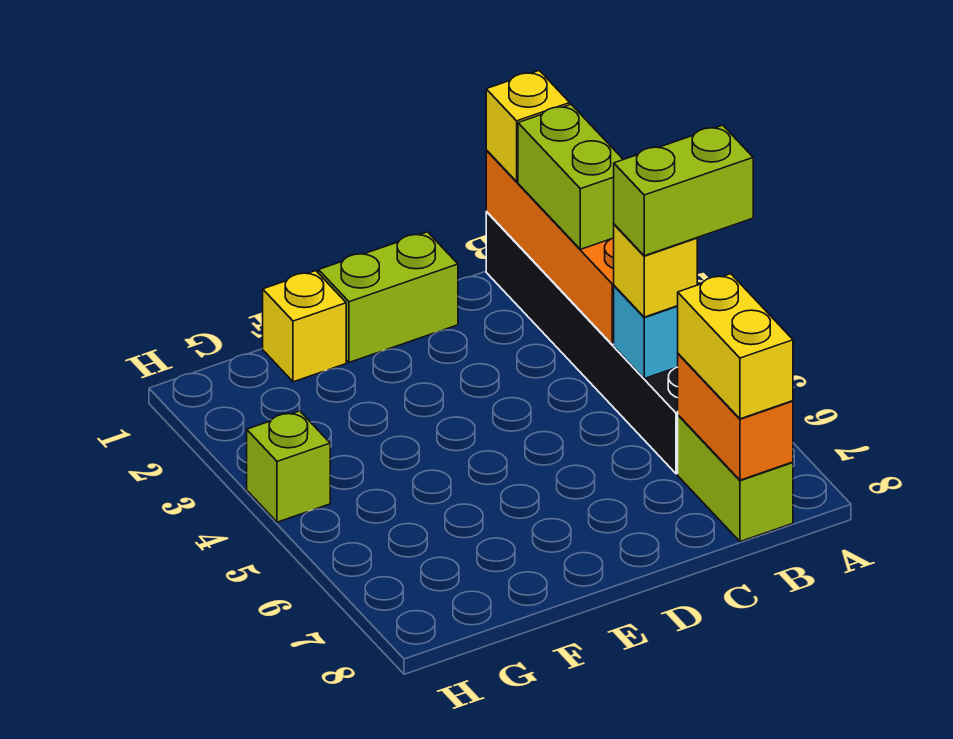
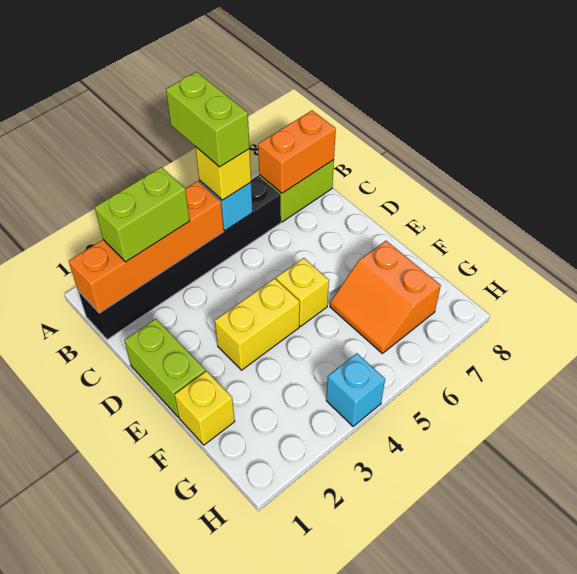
yellow brick B1 level 3 -> yellow brick E5 level 1
yellow brick B7:B8 level 3 -> yellow brick E3:E4 level 1
none -> orange slope F6:G7 level 1 top 7
lime brick H4 level 1 -> cyan brick H4 level 1

